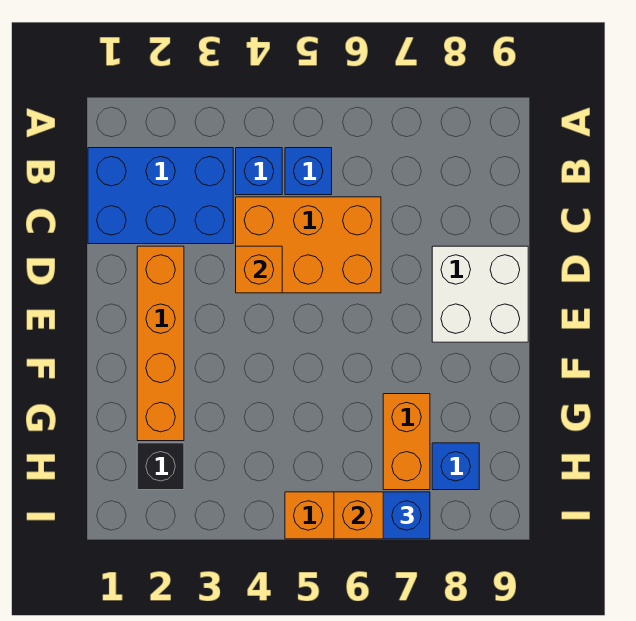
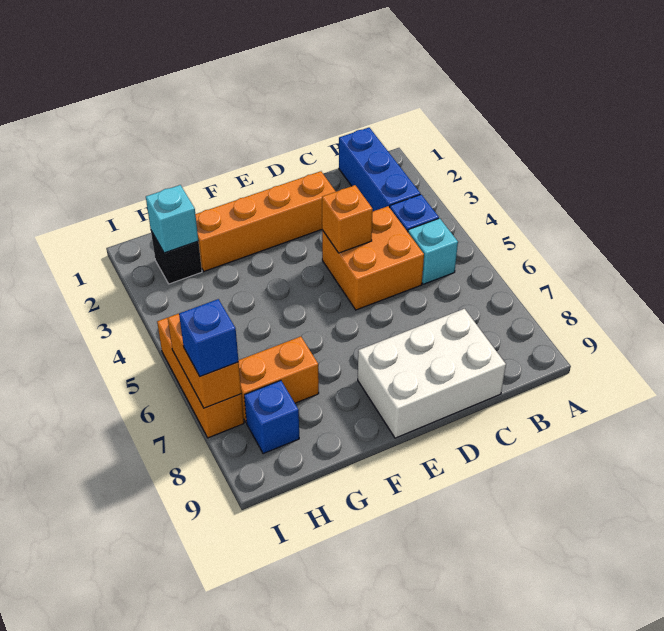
blue brick B1:C3 level 1 -> blue brick B1:B3 level 1
blue brick B5 level 1 -> cyan brick B5 level 1
orange brick C4:D6 level 1 -> orange brick C4:D5 level 1
white brick D8:E9 level 1 -> white brick C8:E9 level 1
none -> cyan brick H2 level 2

